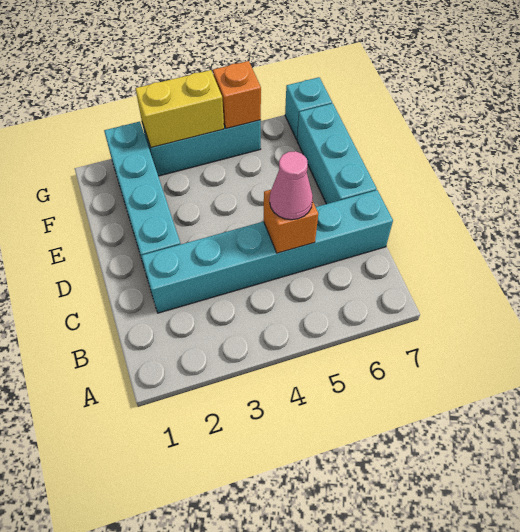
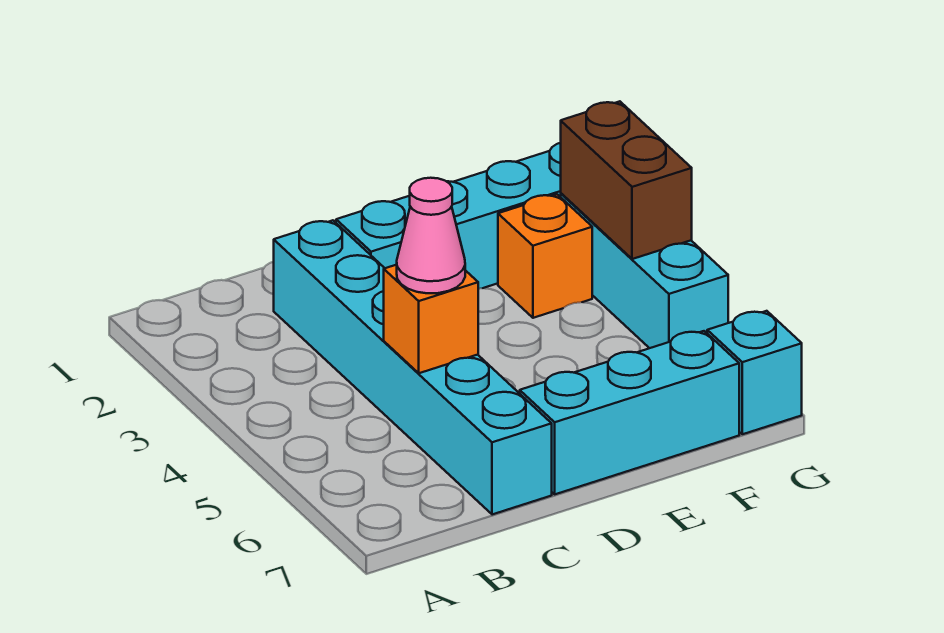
yellow brick G3:G4 level 2 -> brown brick G3:G4 level 2
orange brick G5 level 2 -> orange brick F3 level 1

